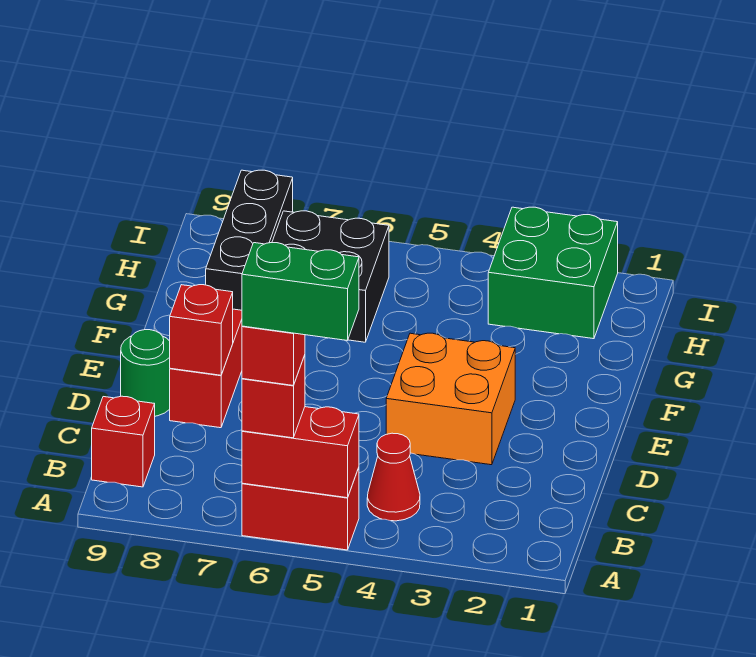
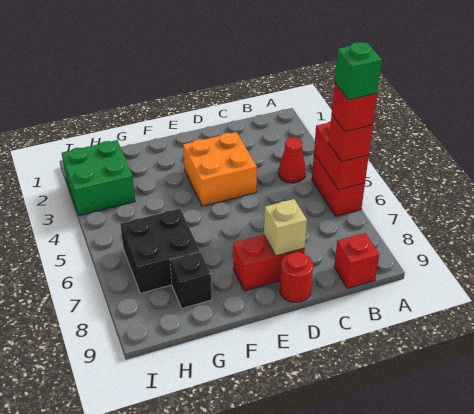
green brick A5:A6 level 5 -> green brick A6 level 5
red brick D8 level 2 -> tan brick D8 level 2
green round brick D9 level 1 -> red round brick D9 level 1
black brick G8:I8 level 1 -> black brick G8 level 1

